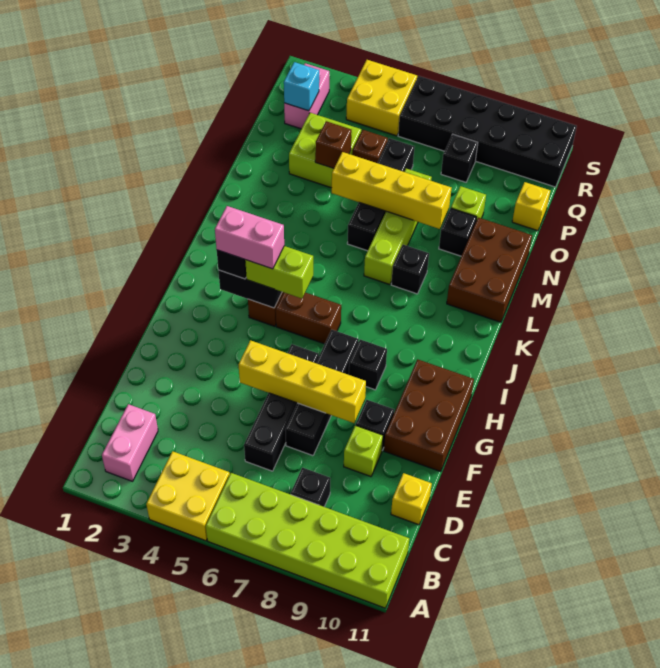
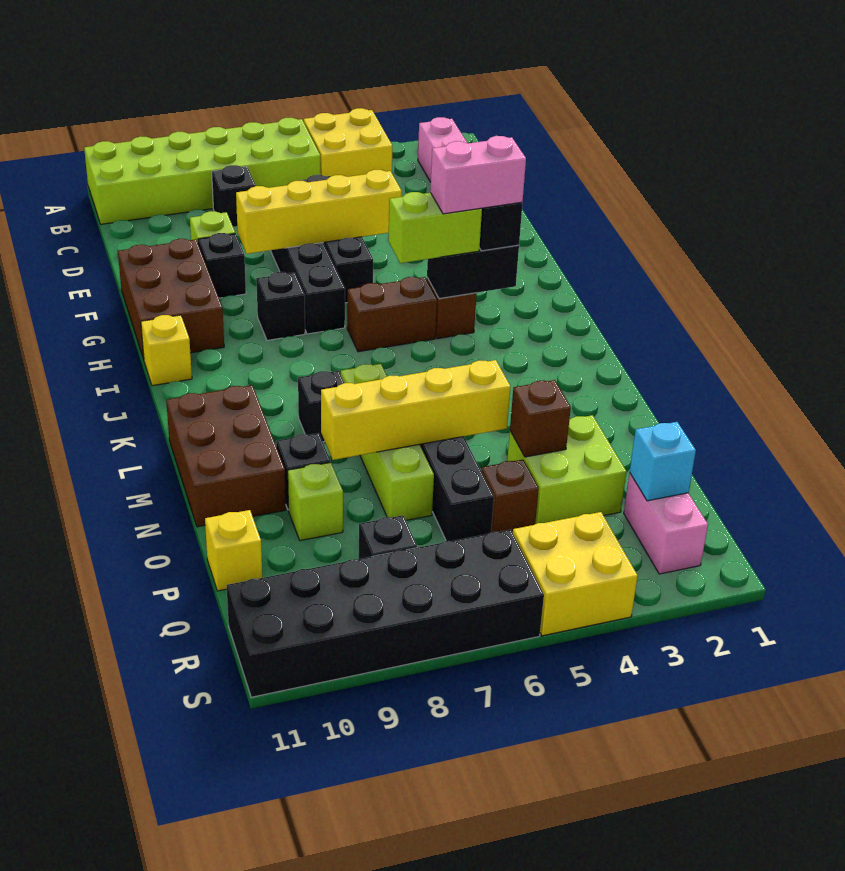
yellow brick D11 level 1 -> yellow brick I11 level 1

